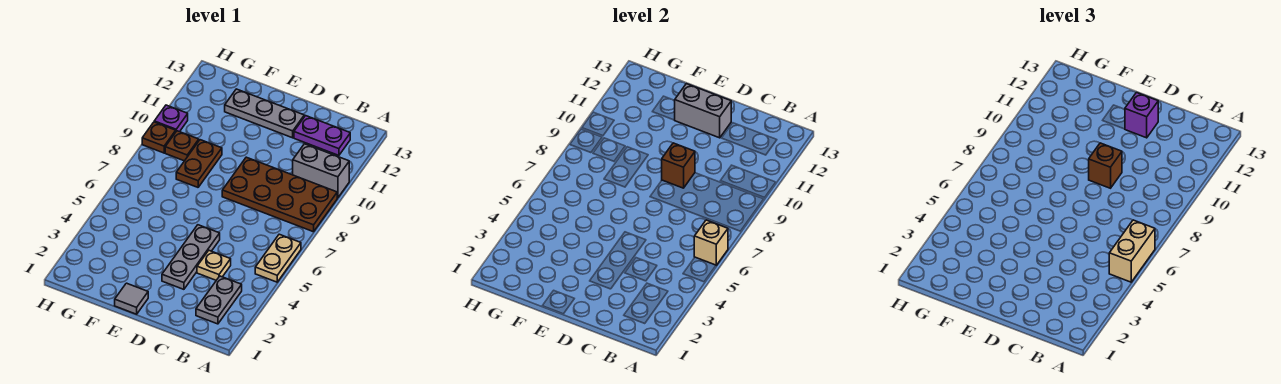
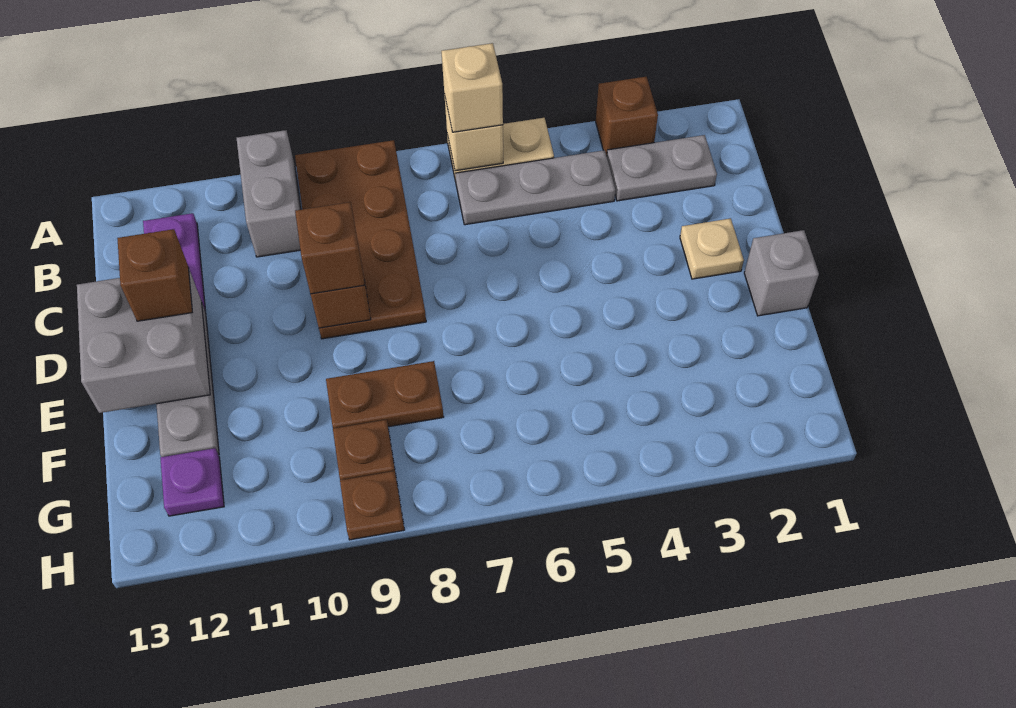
none -> brown brick A3 level 1
tan brick A5:A6 level 3 -> tan brick A6 level 3
tan plate C4 level 1 -> tan plate D2 level 1
grey plate D3:D5 level 1 -> grey plate B4:B6 level 1
grey brick D12:E12 level 2 -> grey brick D12:E13 level 2
purple brick D12 level 3 -> brown brick D12 level 3
grey tile E1 level 1 -> grey brick E1 level 1
purple plate H10 level 1 -> purple plate G12 level 1

